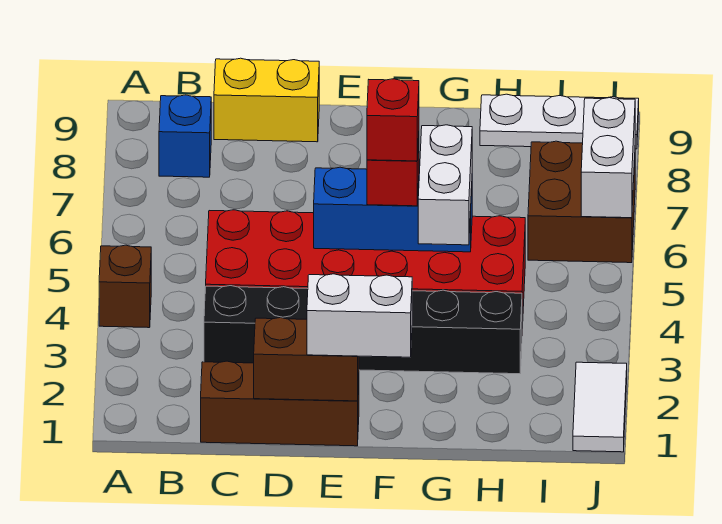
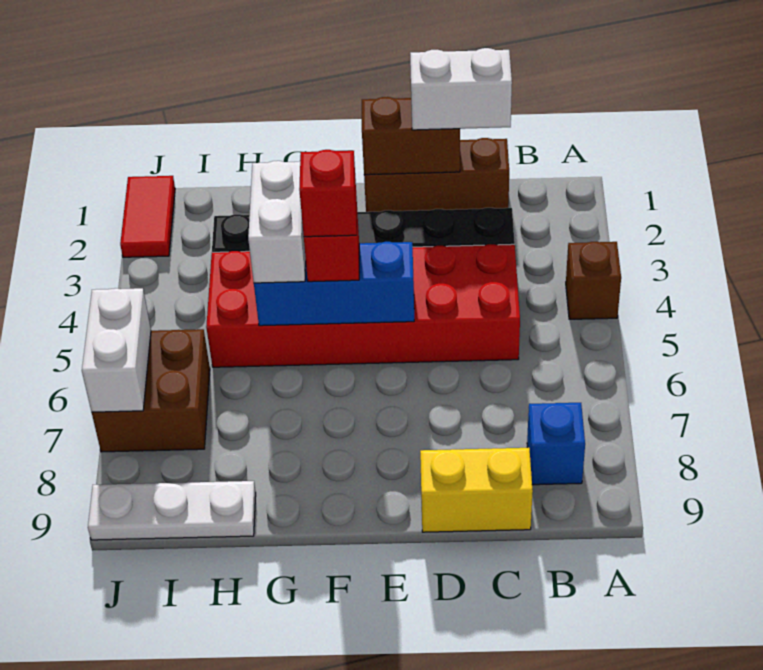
white brick E1:F1 level 3 -> white brick C1:D1 level 3
white tile J1:J2 level 1 -> red tile J1:J2 level 1

